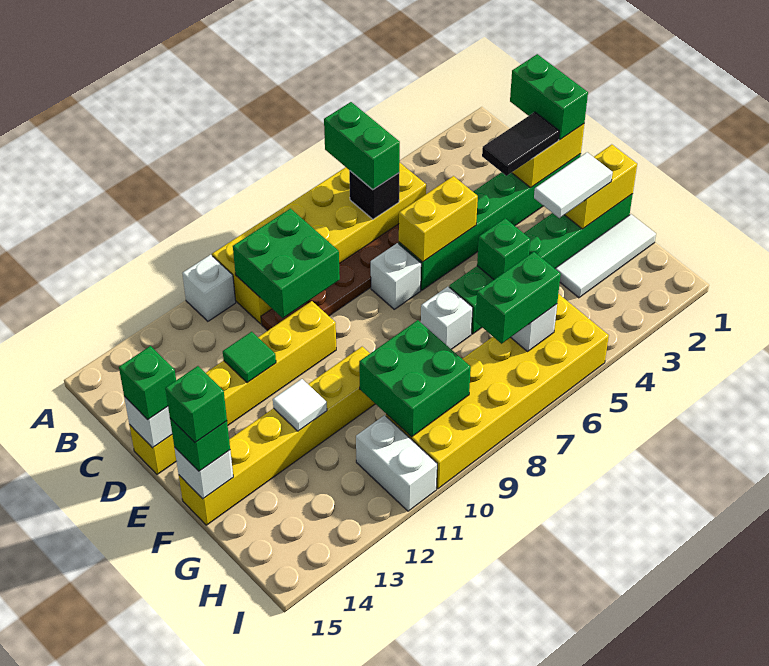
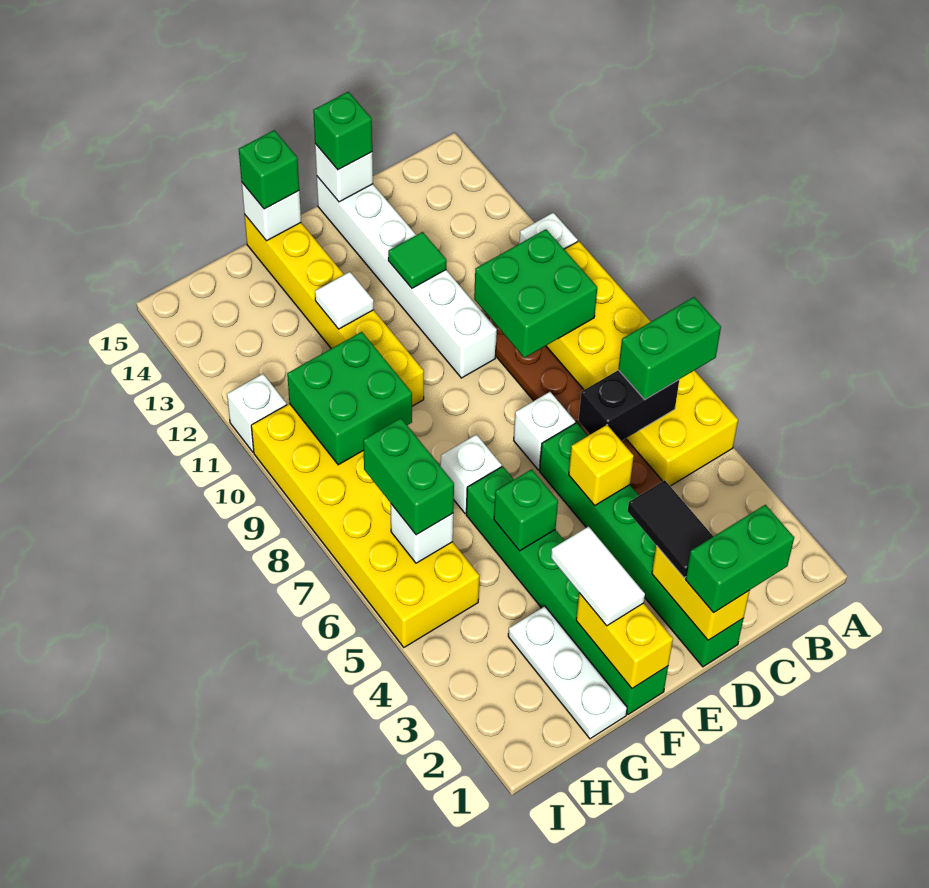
black brick B6 level 2 -> black brick B6:C6 level 2
yellow brick D5:D6 level 2 -> yellow brick D5 level 2
yellow brick D10:D15 level 1 -> white brick D10:D15 level 1
green brick F15 level 4 -> none
white tile G1:G3 level 1 -> white plate G1:G3 level 1
white brick H11:I11 level 1 -> white brick I11 level 1

